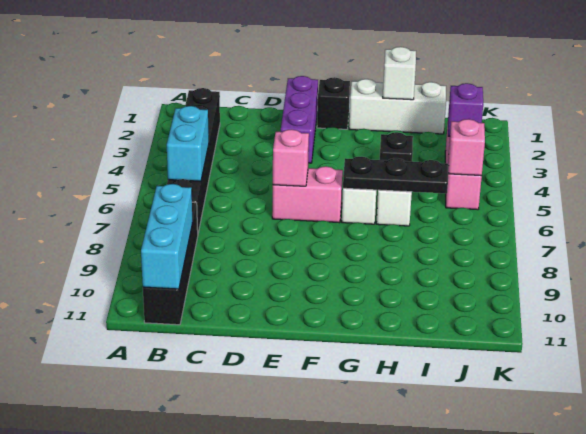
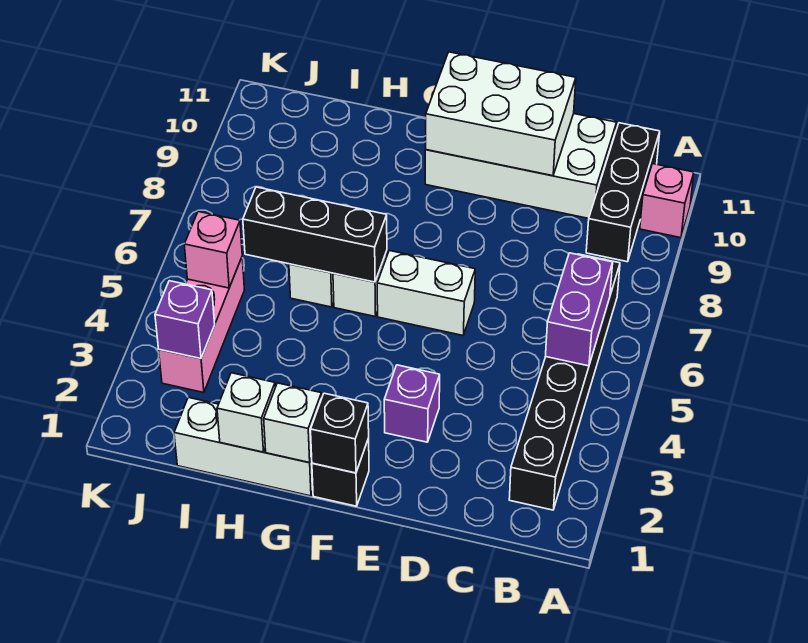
cyan brick B5:B6 level 2 -> purple brick B5:B6 level 2
black brick B8:B11 level 1 -> black brick B9:B11 level 1
cyan brick B9:B11 level 2 -> none
none -> white brick C10:F11 level 1
none -> white brick D10:F11 level 2
purple brick E1:E3 level 1 -> purple brick E3 level 1
pink brick E6:F6 level 1 -> white brick E6:F6 level 1
pink brick E6 level 2 -> pink brick A10 level 1
none -> white brick G1 level 2
black plate G6:I6 level 2 -> black brick G6:I6 level 2
black brick H4 level 1 -> black brick F1 level 2

